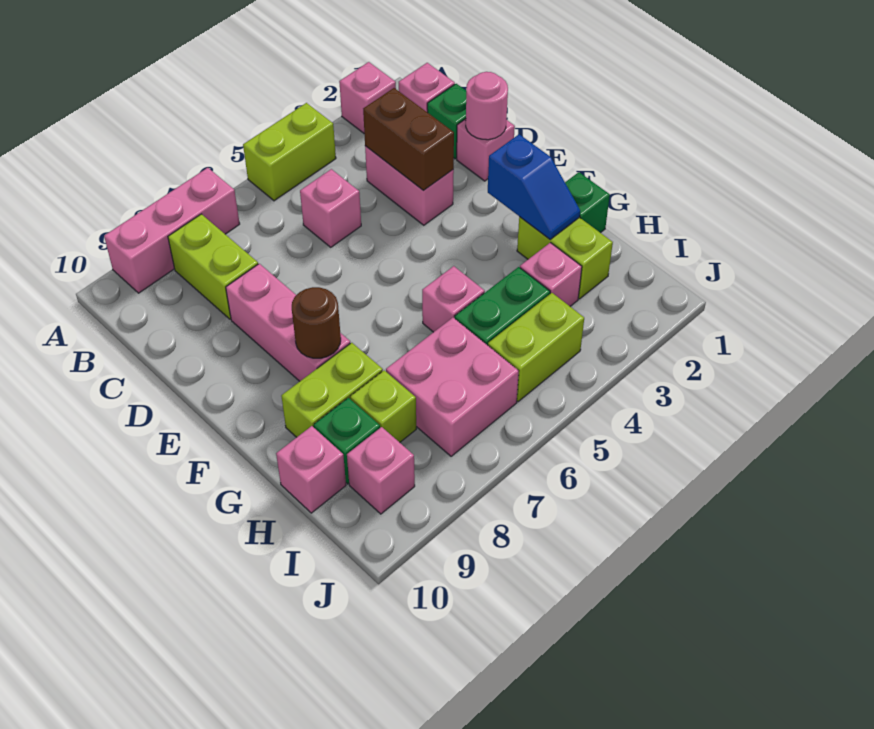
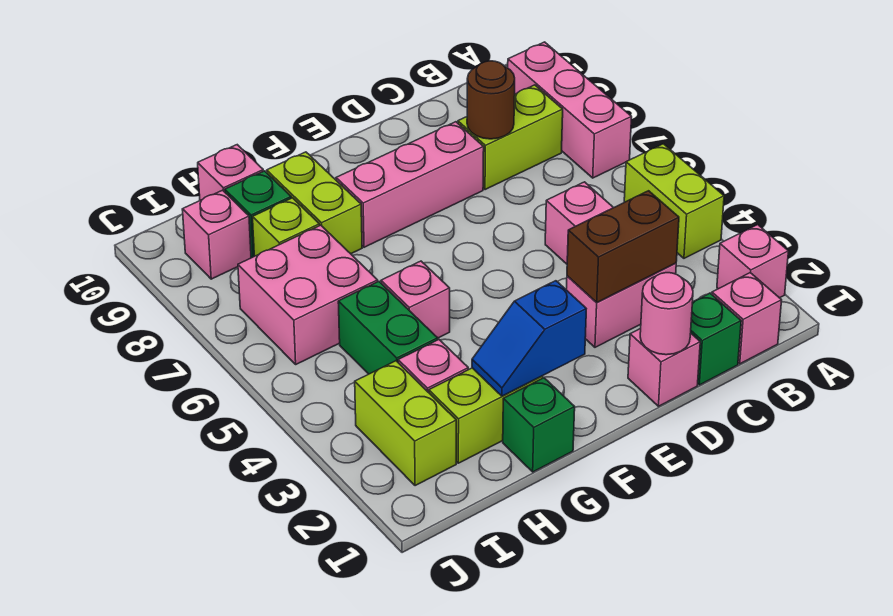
brown round brick F8 level 2 -> brown round brick C8 level 2
lime brick I4:I5 level 1 -> lime brick I2:I3 level 1

